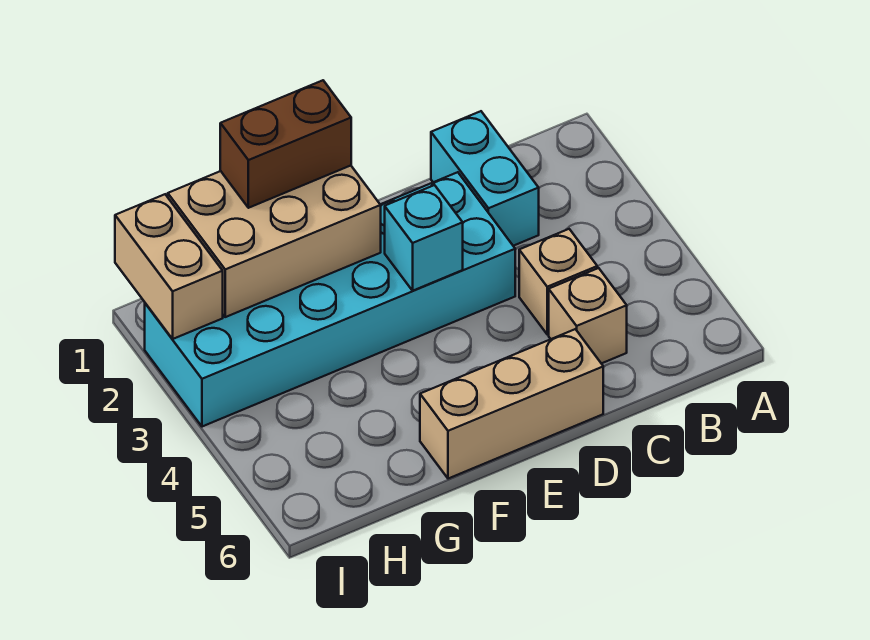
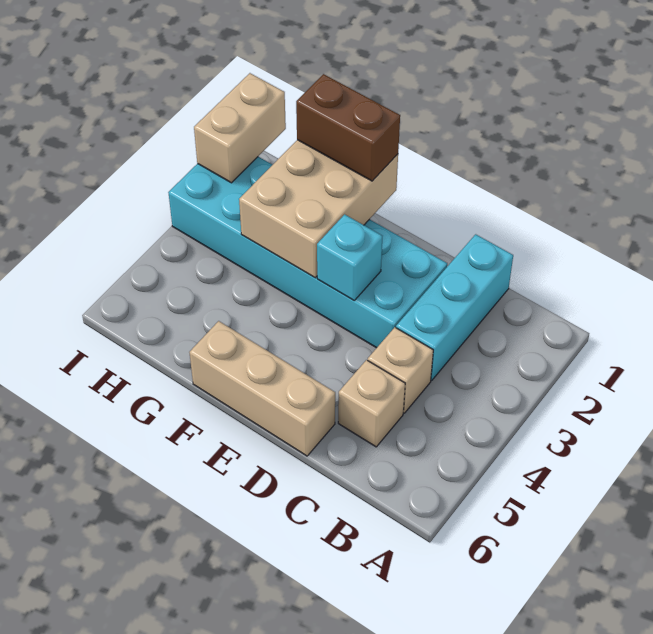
cyan brick C1:C2 level 1 -> cyan brick C1:C3 level 1
tan brick F1:H2 level 2 -> tan brick F1:G3 level 2

